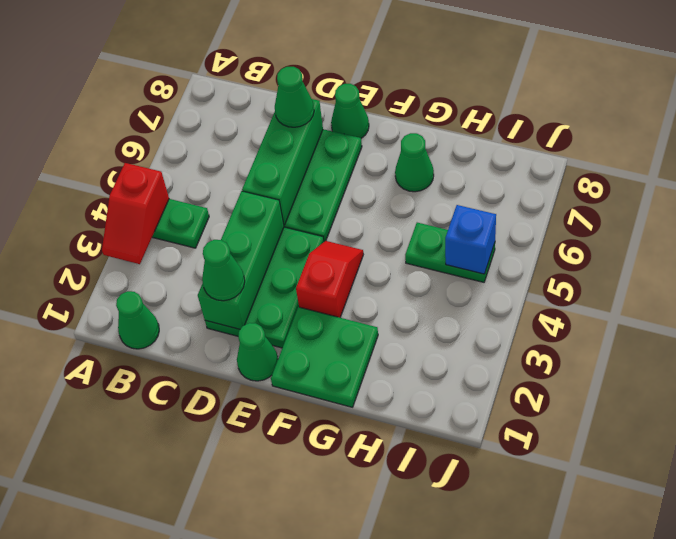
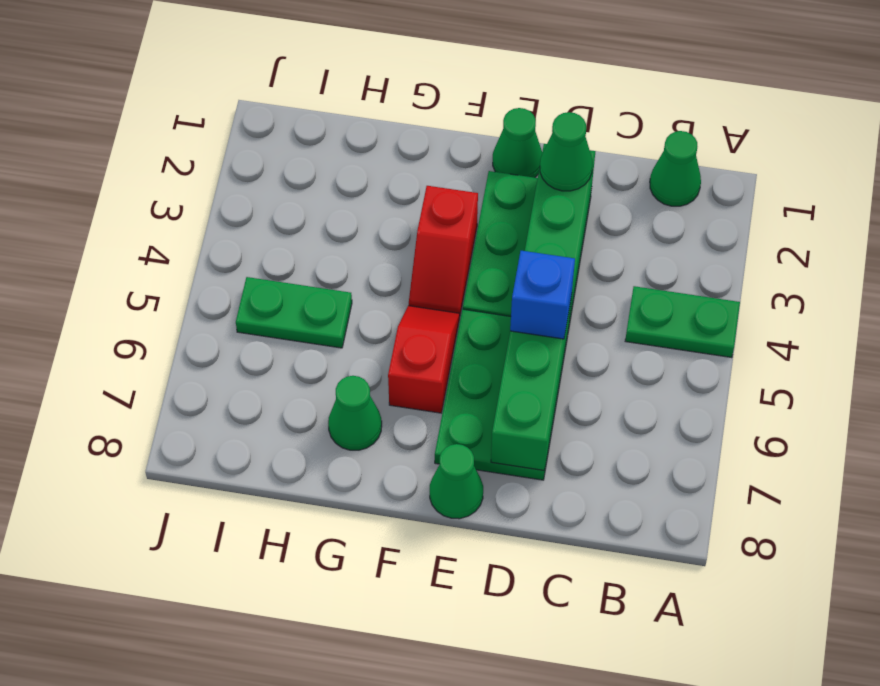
red slope A3:A4 level 2 top 4 -> red slope F5:F6 level 1 top 6
green cone D7 level 3 -> none
green plate F1:G2 level 1 -> none
blue brick I5 level 2 -> blue brick D5 level 3

